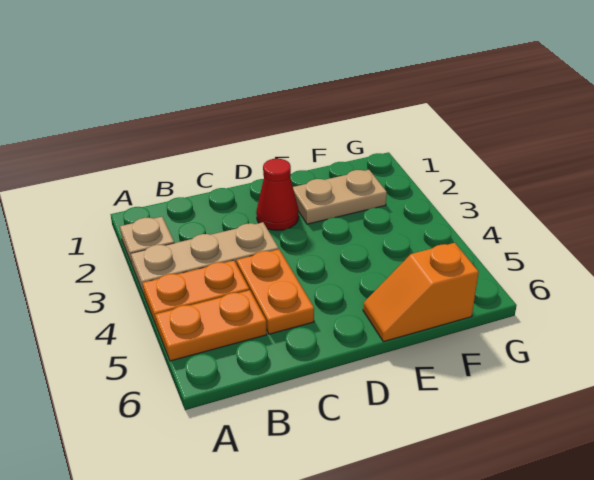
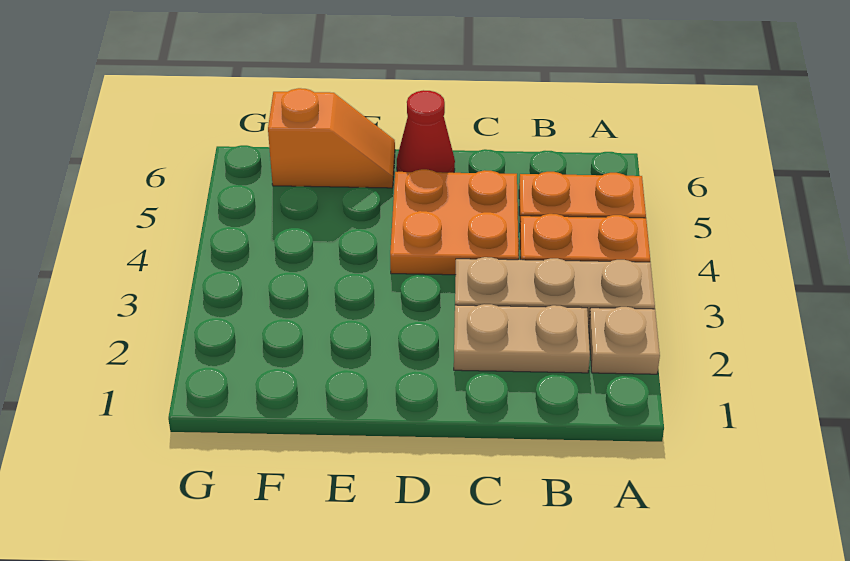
orange plate C4:C5 level 1 -> orange plate C4:D5 level 1
red cone D2 level 1 -> red cone D6 level 1
tan plate E2:F2 level 1 -> tan plate B2:C2 level 1

